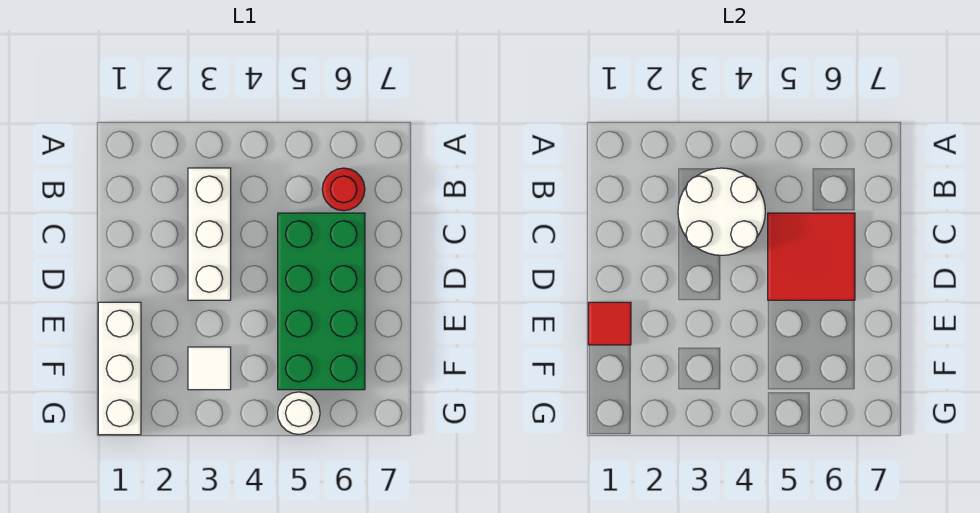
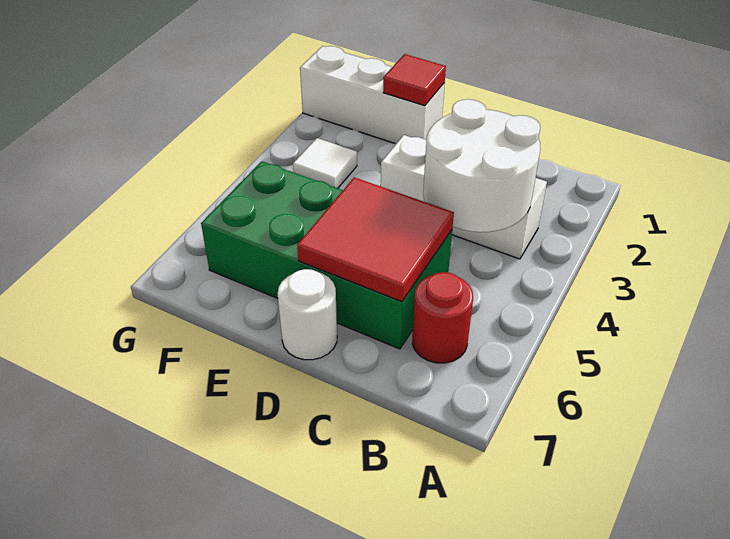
white round brick G5 level 1 -> white round brick D7 level 1

